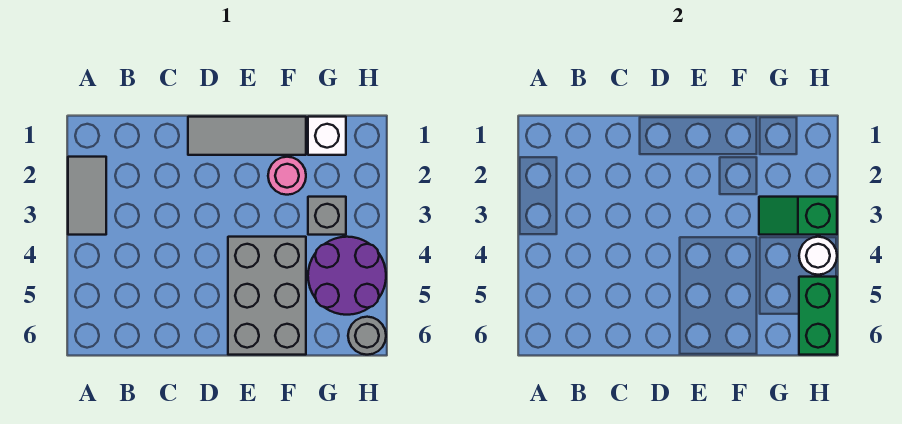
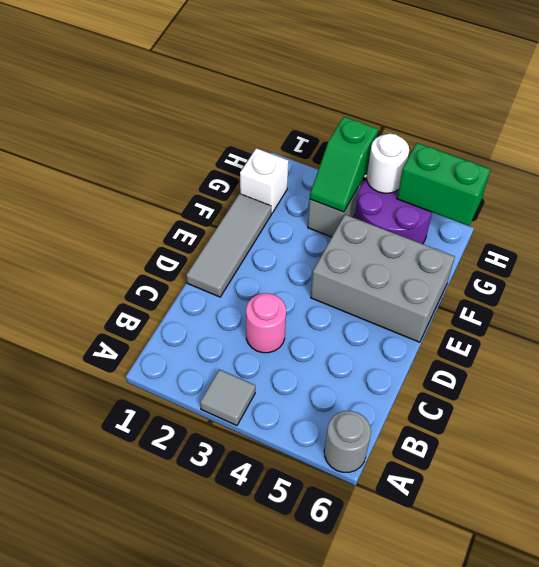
grey tile A2:A3 level 1 -> grey tile A3 level 1
pink round brick F2 level 1 -> pink round brick C3 level 1
grey round brick H6 level 1 -> grey round brick A6 level 1

